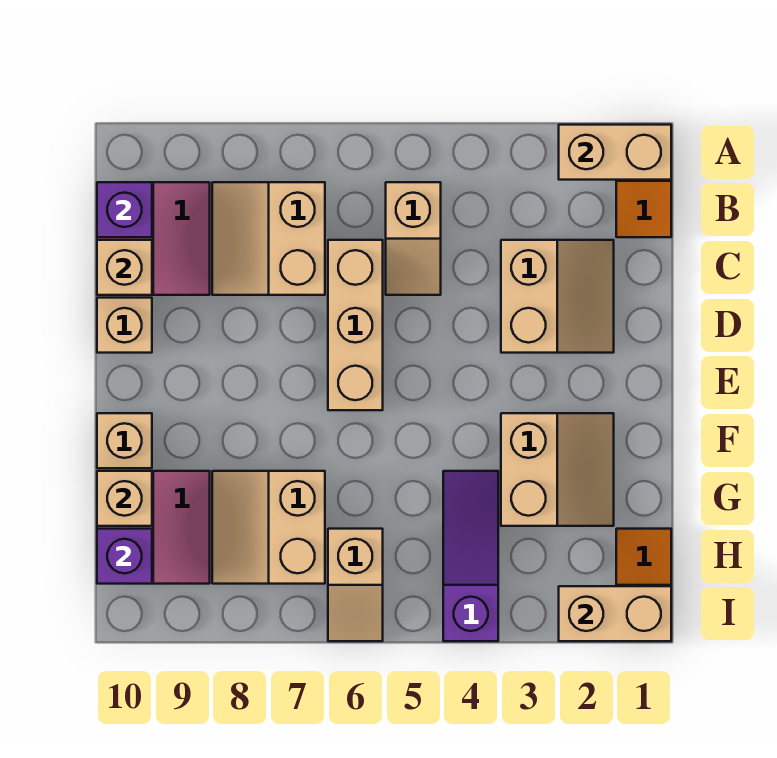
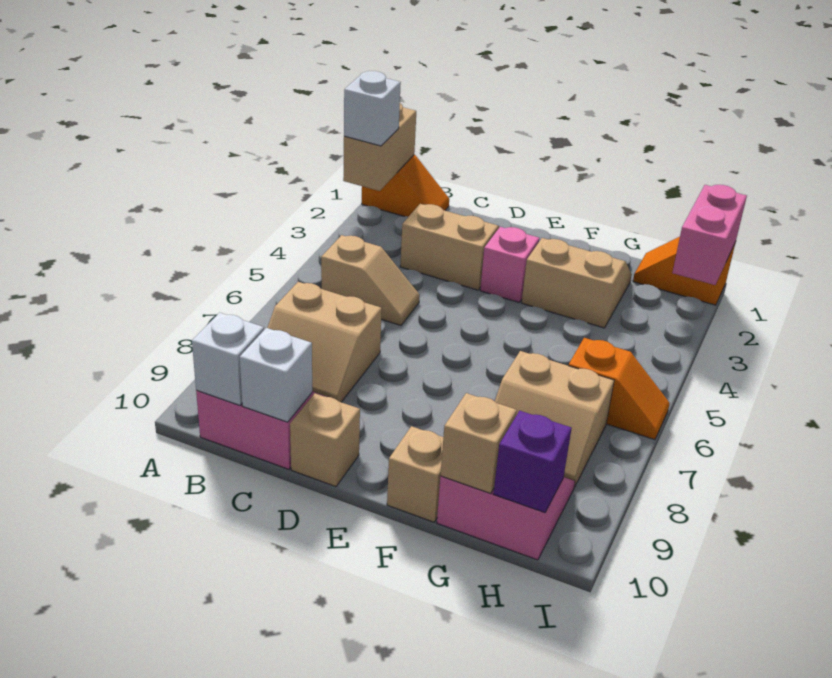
none -> white brick A2 level 3
purple brick B10 level 2 -> white brick B10 level 2
tan brick C6:E6 level 1 -> none
tan brick C10 level 2 -> white brick C10 level 2
none -> pink brick E3 level 1
purple slope G4:I4 level 1 top I -> none
tan slope H6:I6 level 1 top H -> orange slope H6:I6 level 1 top H
tan brick I1:I2 level 2 -> pink brick I1:I2 level 2

